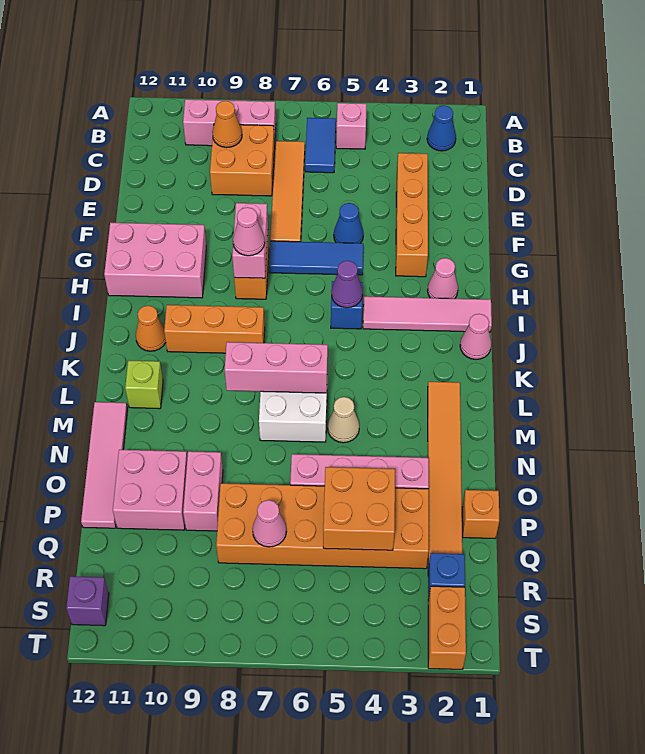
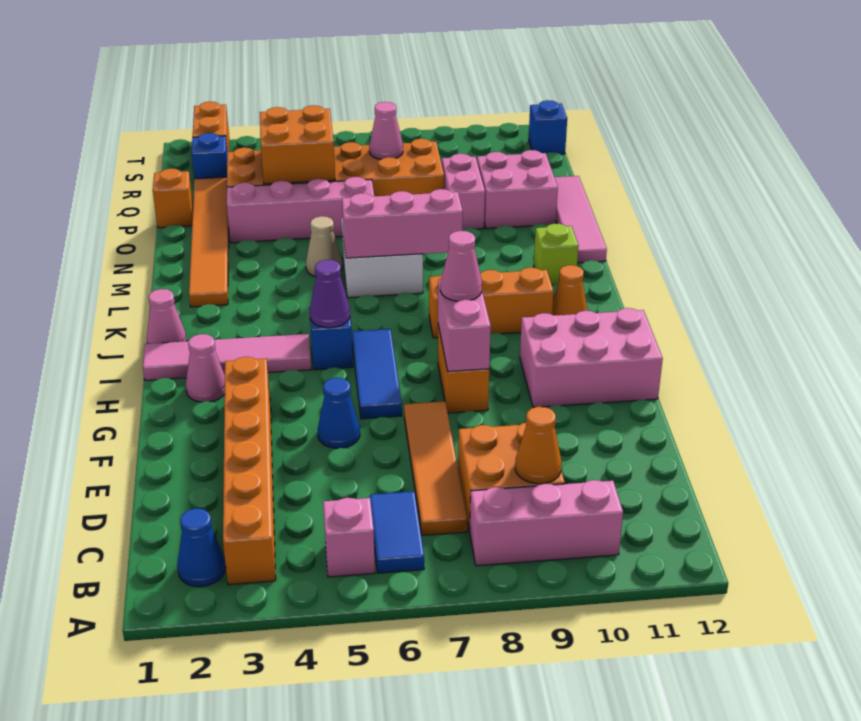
orange brick D3:G3 level 1 -> orange brick B3:G3 level 1
blue tile G5:G7 level 1 -> blue tile G6:I6 level 1
purple brick S12 level 1 -> blue brick S12 level 1

